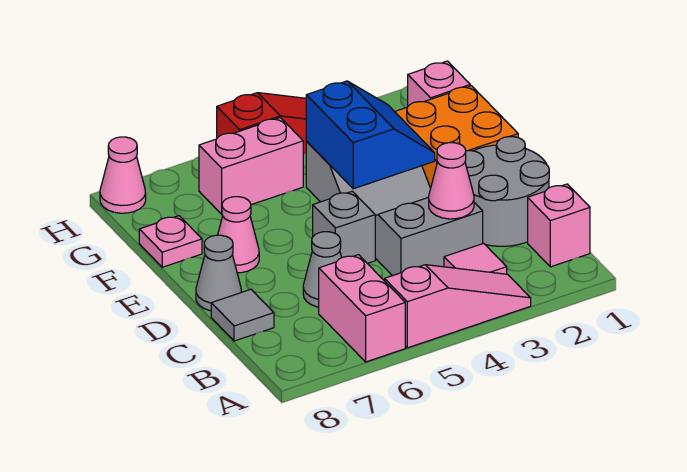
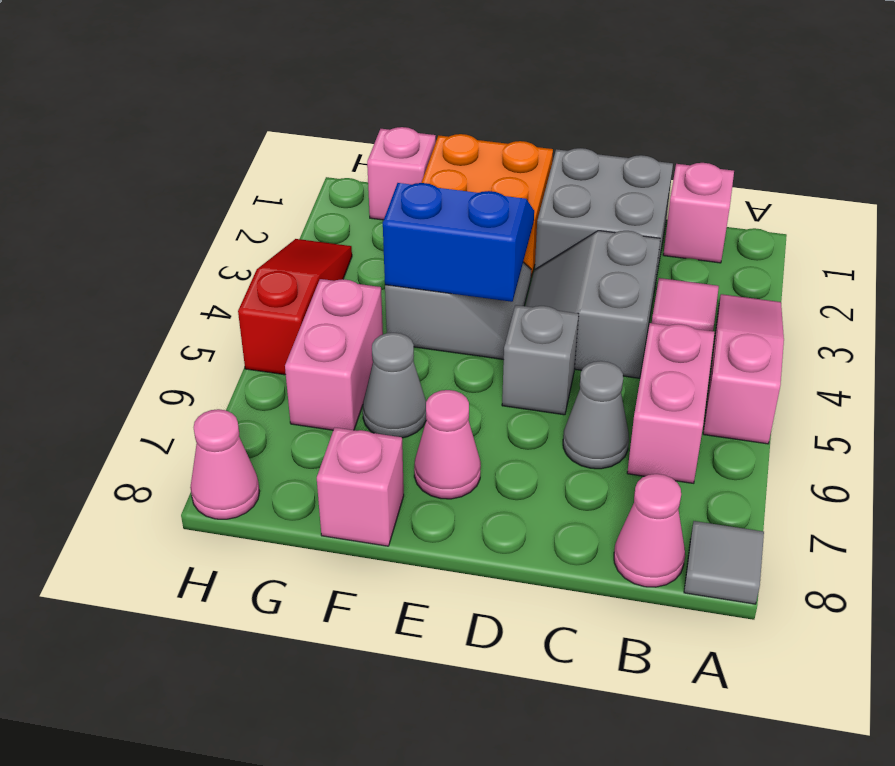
pink brick A6:B6 level 1 -> pink brick B5:B6 level 1
grey round brick C1:D2 level 1 -> grey brick C1:D2 level 1
pink cone C3 level 2 -> pink cone B8 level 1
grey tile C8 level 1 -> grey tile A8 level 1
grey cone D8 level 1 -> grey cone F6 level 1
pink plate F8 level 1 -> pink brick F8 level 1

